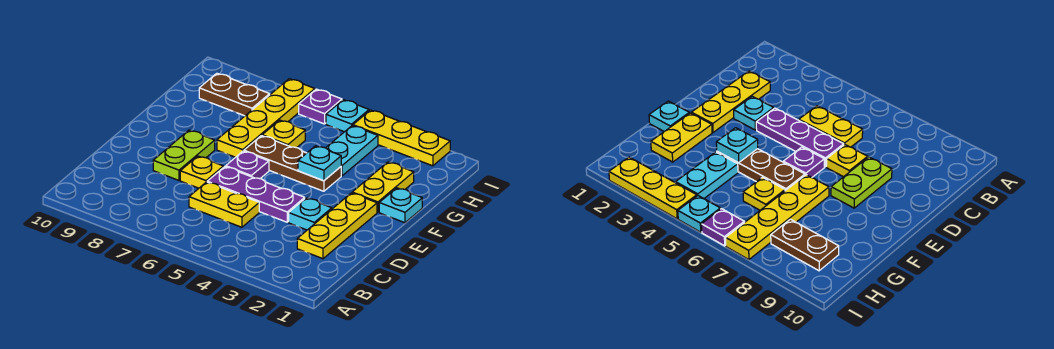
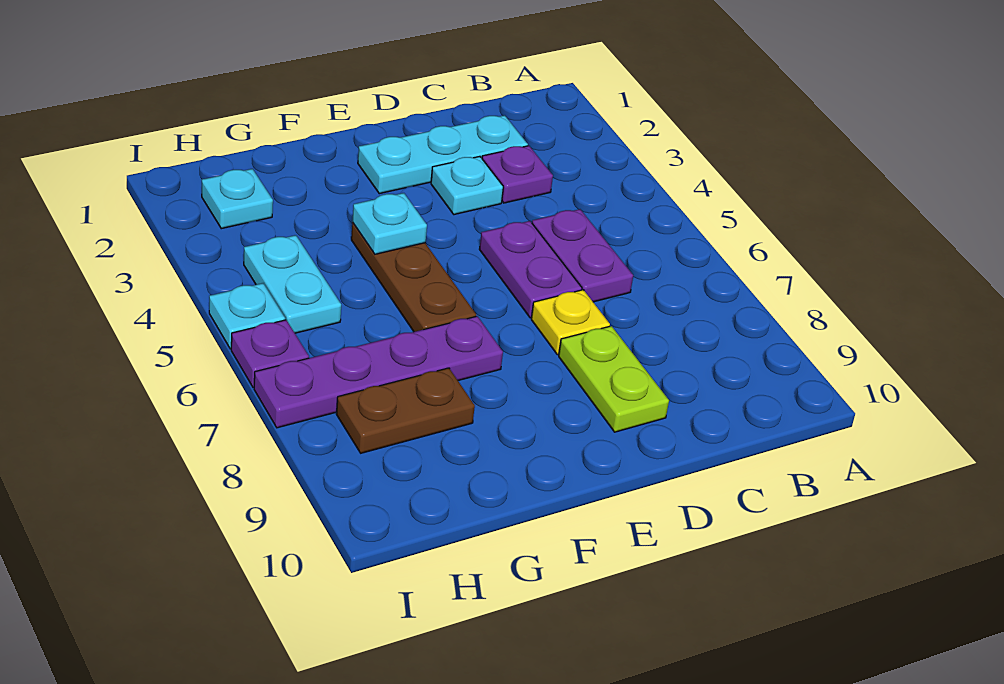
yellow plate C2:E2 level 1 -> cyan plate C2:E2 level 1
yellow plate C5:C6 level 1 -> purple plate C5:C6 level 1
purple plate D4:D6 level 1 -> purple plate D5:D6 level 1
lime plate D8:E8 level 1 -> lime plate D8:D9 level 1
purple plate E6 level 1 -> purple plate C3 level 1
cyan plate F1 level 1 -> cyan plate H2 level 1
yellow plate F2:G2 level 1 -> none
yellow plate F7:I7 level 1 -> purple plate F7:I7 level 1
cyan plate G4:H4 level 1 -> cyan plate H4:H5 level 1
yellow plate G6 level 1 -> none
brown plate H8:H9 level 1 -> brown plate G8:H8 level 1
yellow plate I2:I4 level 1 -> none

